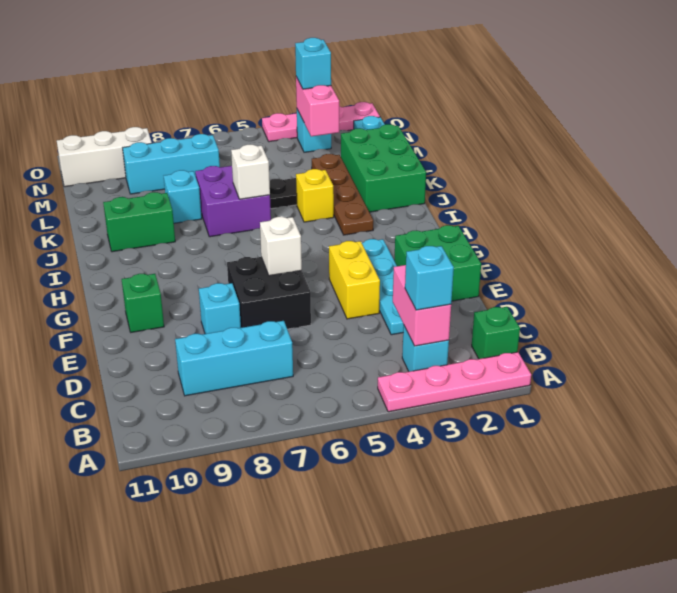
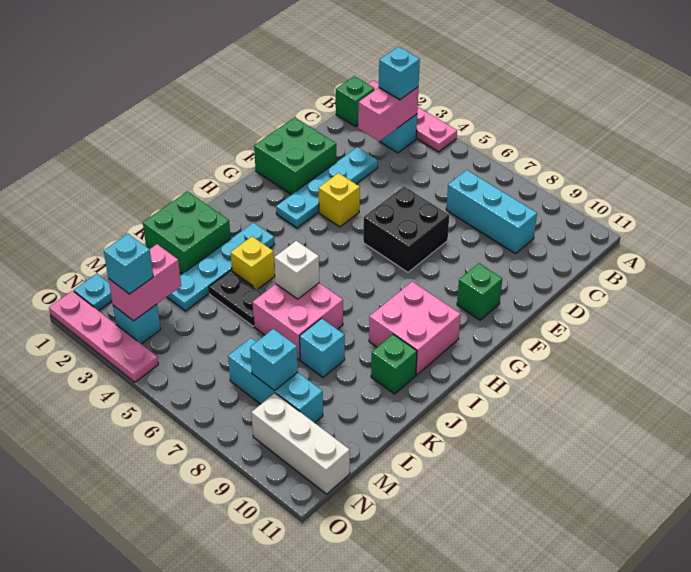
yellow brick E4:F4 level 1 -> yellow brick F4 level 1
cyan brick E8 level 1 -> cyan brick M8 level 2
white brick F6 level 2 -> none
none -> pink brick H9:I10 level 1
brown plate I3:L3 level 1 -> cyan plate I3:L3 level 1
green brick J1:L2 level 1 -> green brick J1:K2 level 1
purple brick J6:K7 level 1 -> pink brick J6:K7 level 1
green brick J9:J10 level 1 -> green brick J10 level 1

